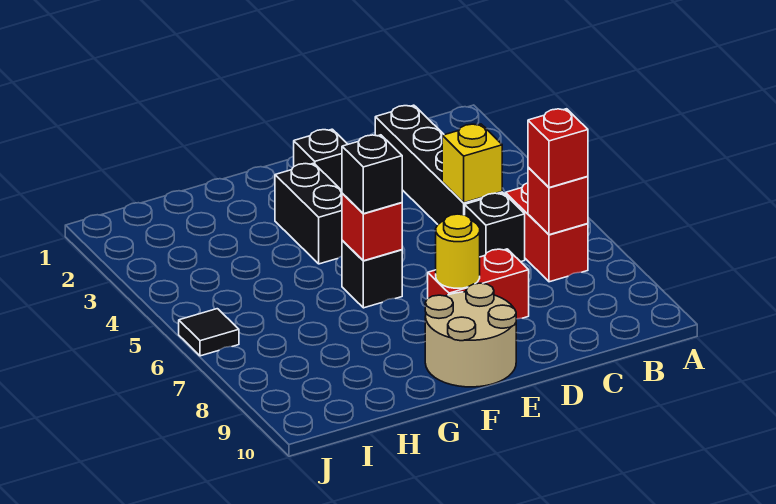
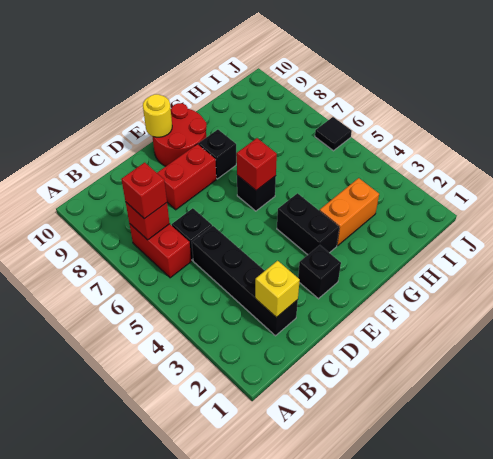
yellow brick C5 level 2 -> yellow brick C2 level 2
yellow round brick E8 level 2 -> yellow round brick E10 level 2
tan round brick E9:F10 level 1 -> red round brick E9:F10 level 1
black brick F6 level 3 -> black brick F8 level 1
none -> orange brick G3:H3 level 1

